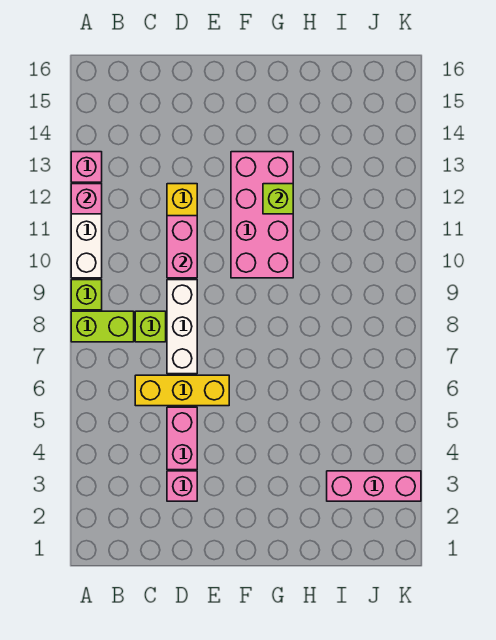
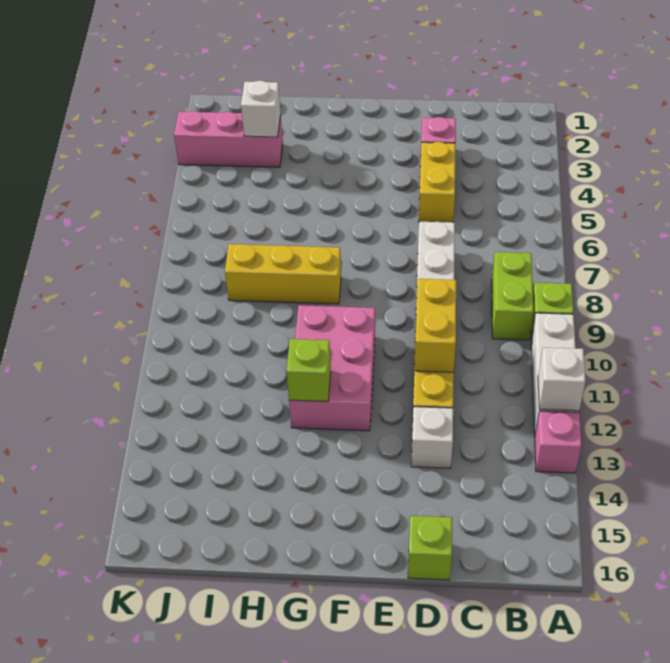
lime brick A8:B8 level 1 -> lime brick B8:B9 level 1
pink brick A12 level 2 -> white brick A12 level 2
yellow brick C6:E6 level 1 -> yellow brick G8:I8 level 1
lime brick C8 level 1 -> lime brick D16 level 1
pink brick D4:D5 level 1 -> yellow brick D4:D5 level 1
pink brick D10:D11 level 2 -> yellow brick D10:D11 level 2
none -> white brick D13 level 1
pink brick F10:G13 level 1 -> pink brick F10:G12 level 1
none -> white brick I3 level 2

